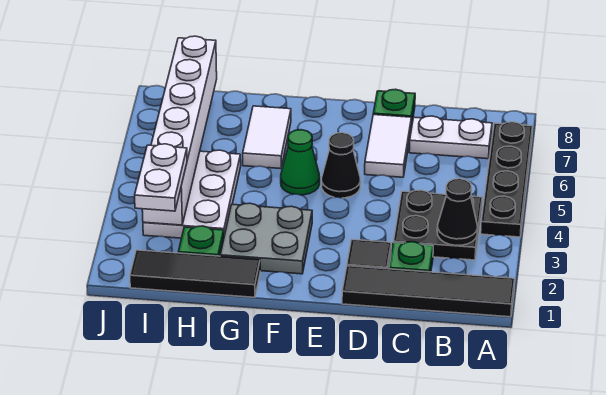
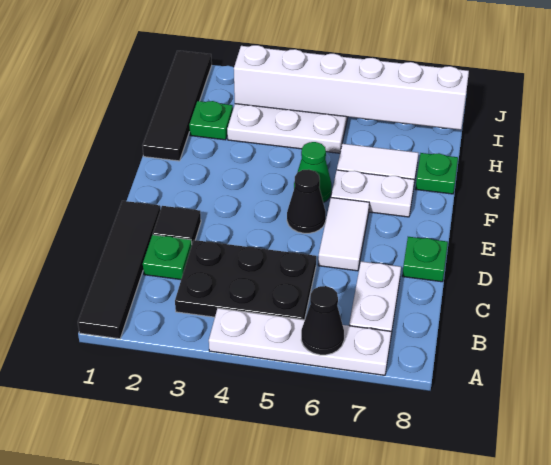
black plate A4:A7 level 1 -> white plate A4:A7 level 1
black plate B3:C4 level 1 -> black plate B3:C5 level 1
black cone B3 level 2 -> black cone A6 level 2
white tile D6:D7 level 1 -> white tile D6:E6 level 1
grey plate F2:G3 level 1 -> none
black tile G1:I1 level 1 -> black tile G1:J1 level 1
none -> green plate G8 level 1
white plate I2:I3 level 3 -> white plate F6:F7 level 1

